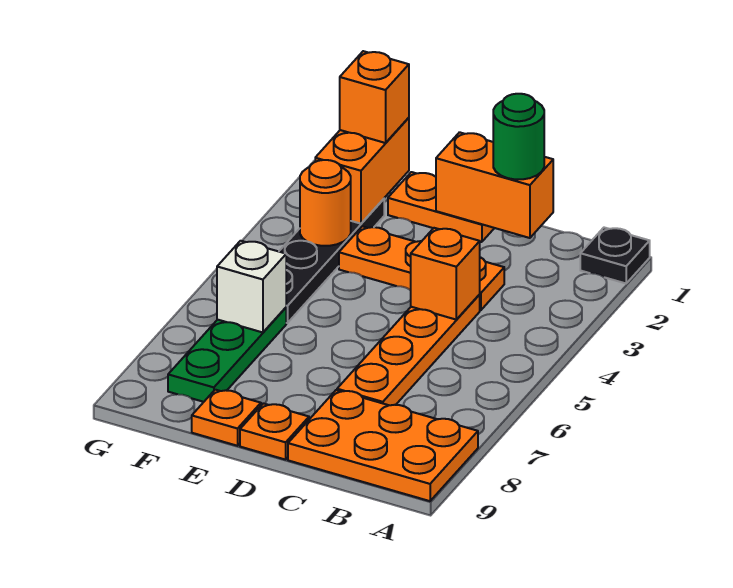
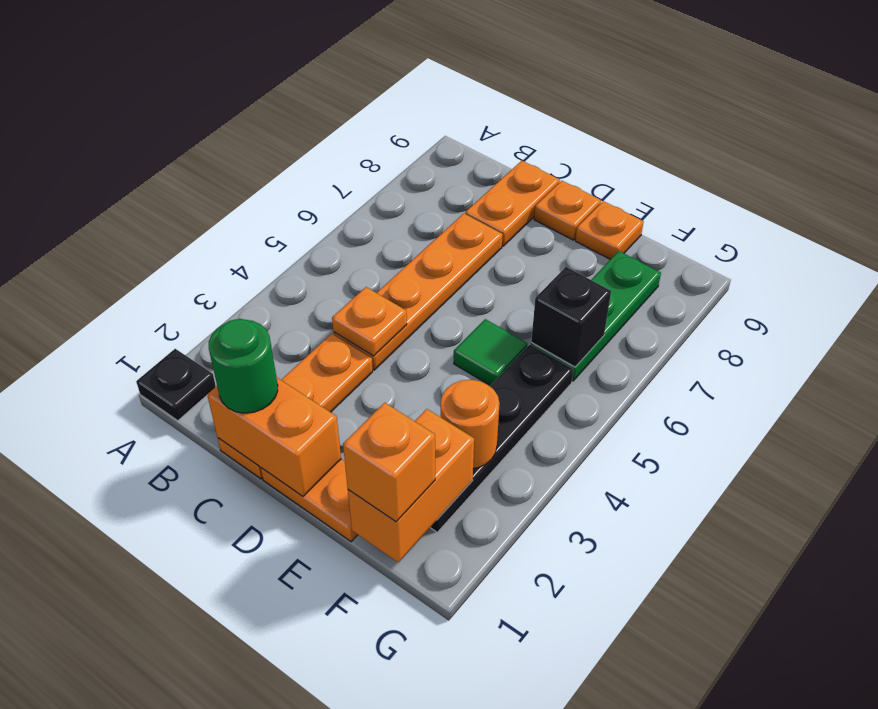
orange plate A8:C9 level 1 -> orange plate C8:C9 level 1
orange plate C3:E3 level 1 -> orange plate C1:C3 level 1
orange brick C4 level 2 -> orange plate C4 level 2
none -> green tile E5 level 1
white brick F6 level 2 -> black brick F6 level 2

